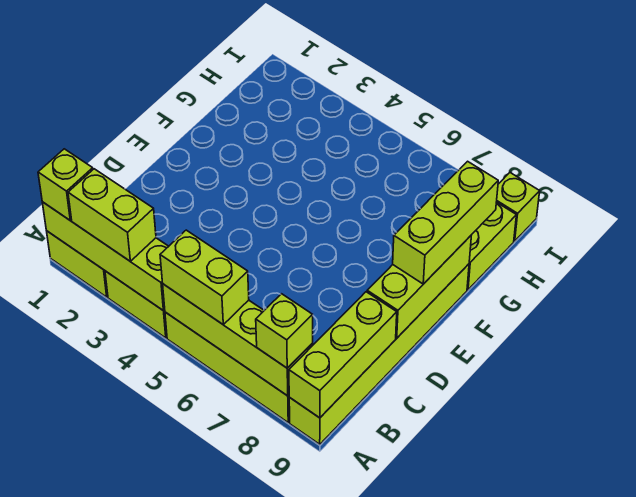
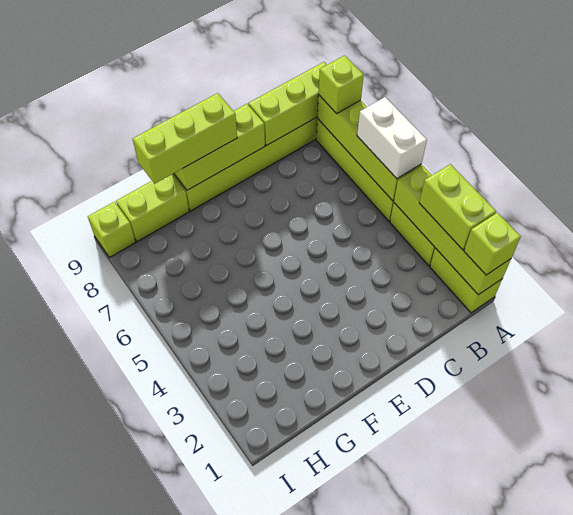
lime brick A5:A6 level 3 -> white brick A5:A6 level 3

